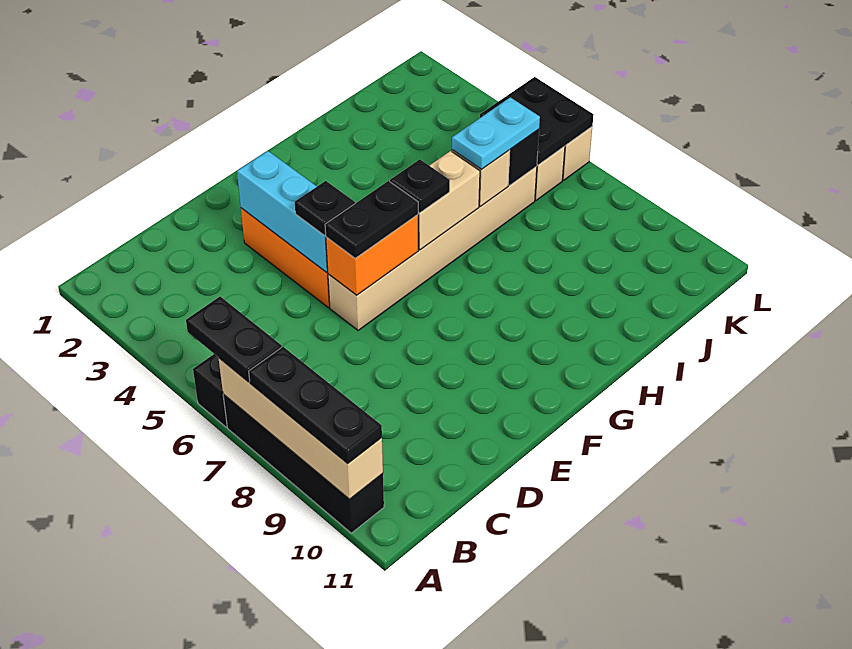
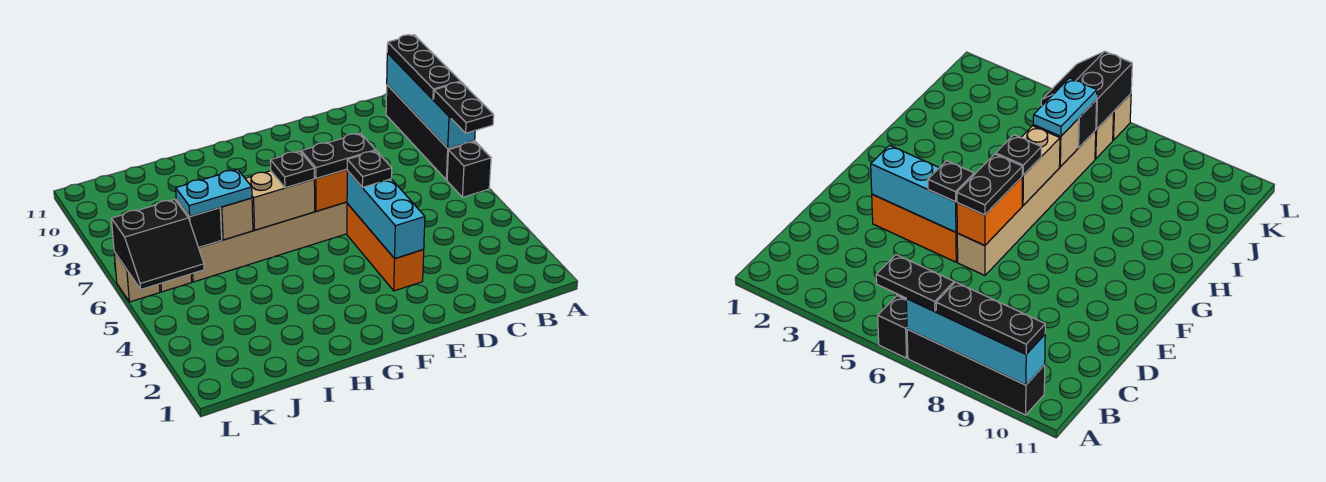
tan brick A7:A10 level 2 -> cyan brick A7:A10 level 2
black plate K5:L6 level 2 -> black slope K5:L6 level 2 top 6

